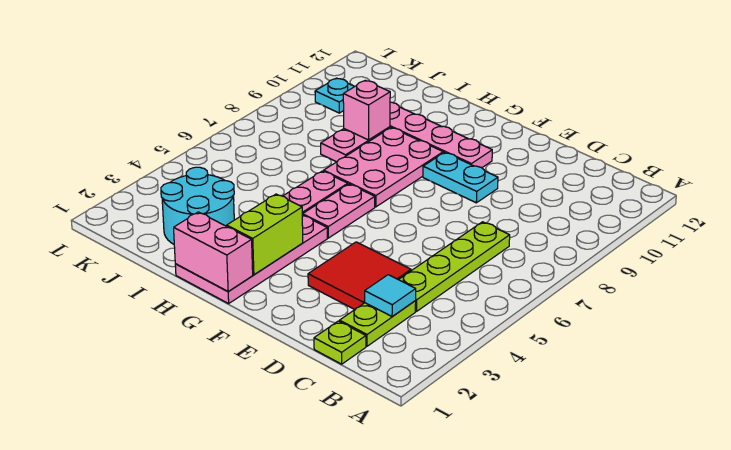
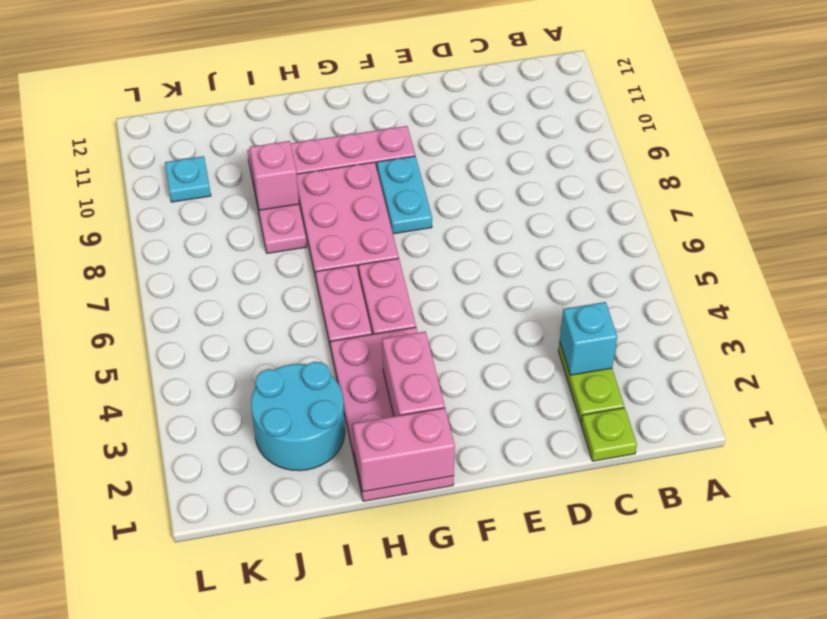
cyan tile C3 level 2 -> cyan brick C3 level 2
lime plate C4:C7 level 1 -> none
red tile D3:E4 level 1 -> none
cyan plate E9:F9 level 1 -> cyan plate F8:F9 level 1
lime brick G2:G3 level 2 -> pink brick G2:G3 level 2

